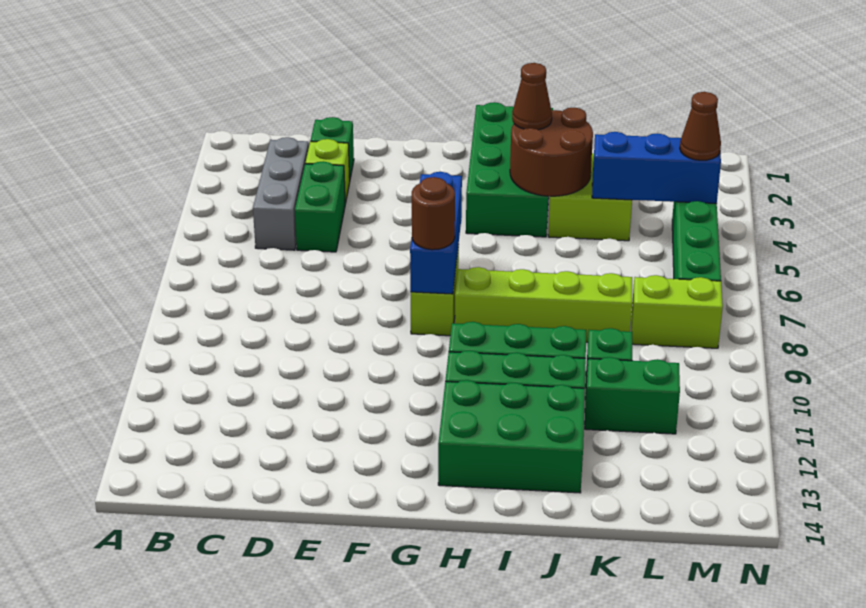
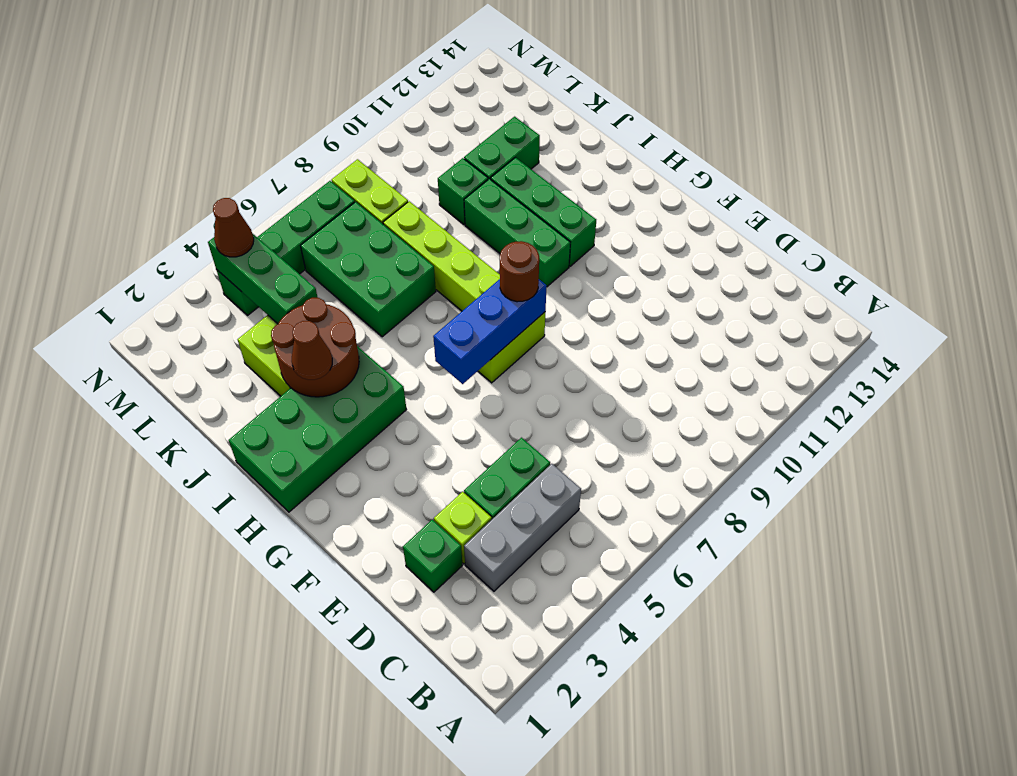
green brick H12:J13 level 1 -> green brick J6:L7 level 1
blue brick K4:M4 level 2 -> green brick K4:M4 level 2
green brick K11:L11 level 1 -> green brick K11:K12 level 1

